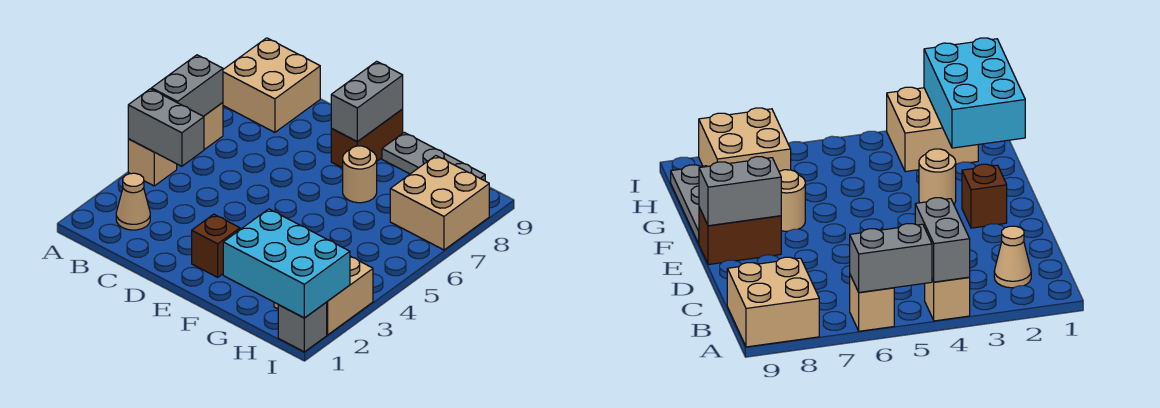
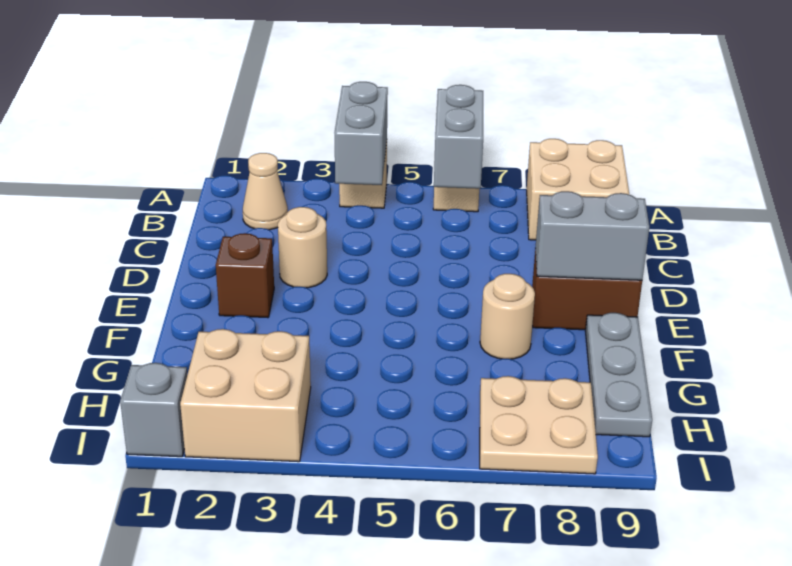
grey brick A5:A6 level 2 -> grey brick A6:B6 level 2
tan round brick F3 level 1 -> tan round brick D3 level 1
cyan brick G1:I2 level 2 -> none
tan brick H7:I8 level 1 -> tan plate H7:I8 level 1

